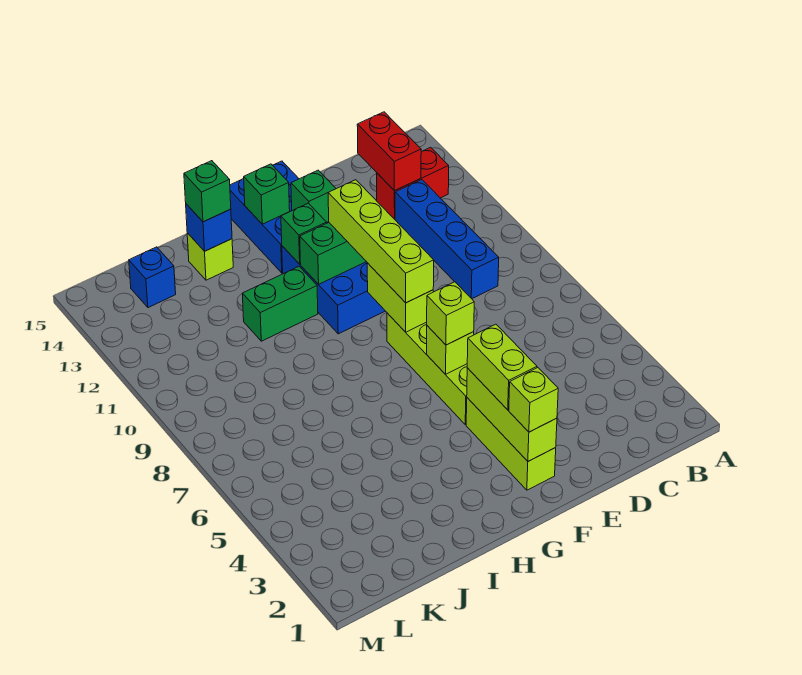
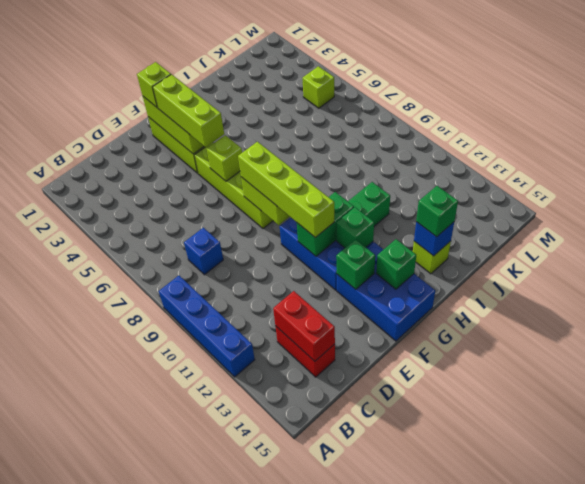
red brick B13:C13 level 1 -> red brick C13:C14 level 1
blue brick C9:C12 level 1 -> blue brick A9:A12 level 1
lime brick F3:F4 level 3 -> lime brick F3:F5 level 3
lime brick F6 level 3 -> lime brick L5 level 1
blue brick K14 level 1 -> blue brick C8 level 1

